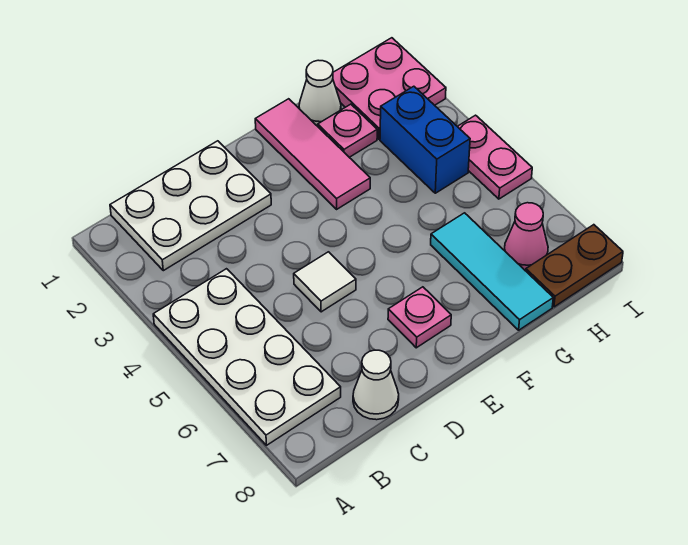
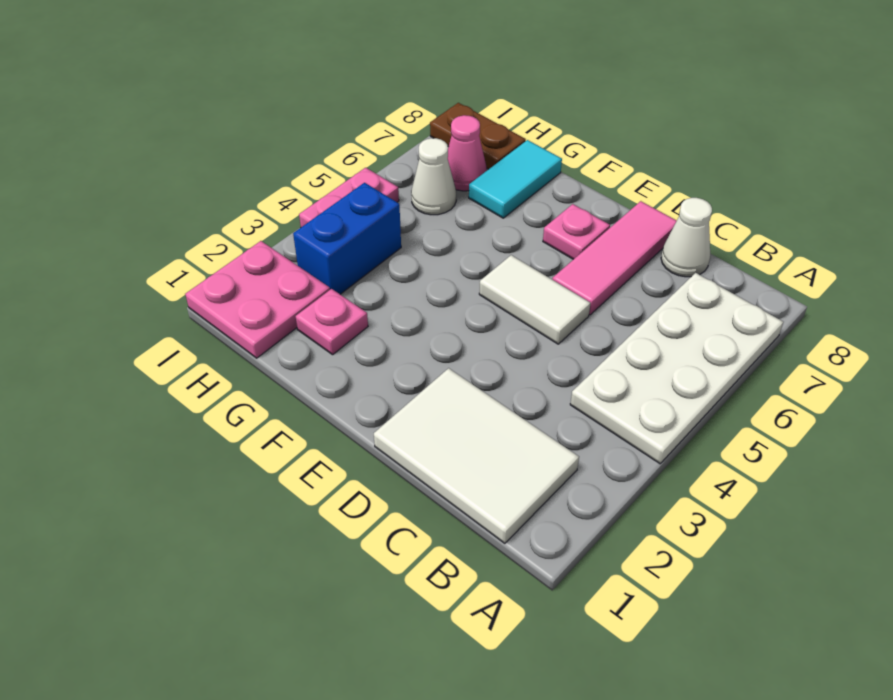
white plate B1:D2 level 1 -> white tile B1:D2 level 1
white tile D5 level 1 -> white tile D5:E5 level 1
pink tile F1:F3 level 1 -> pink tile D6:D8 level 1
white cone G1 level 1 -> white cone H6 level 1
cyan tile G6:G8 level 1 -> cyan tile G7:G8 level 1

